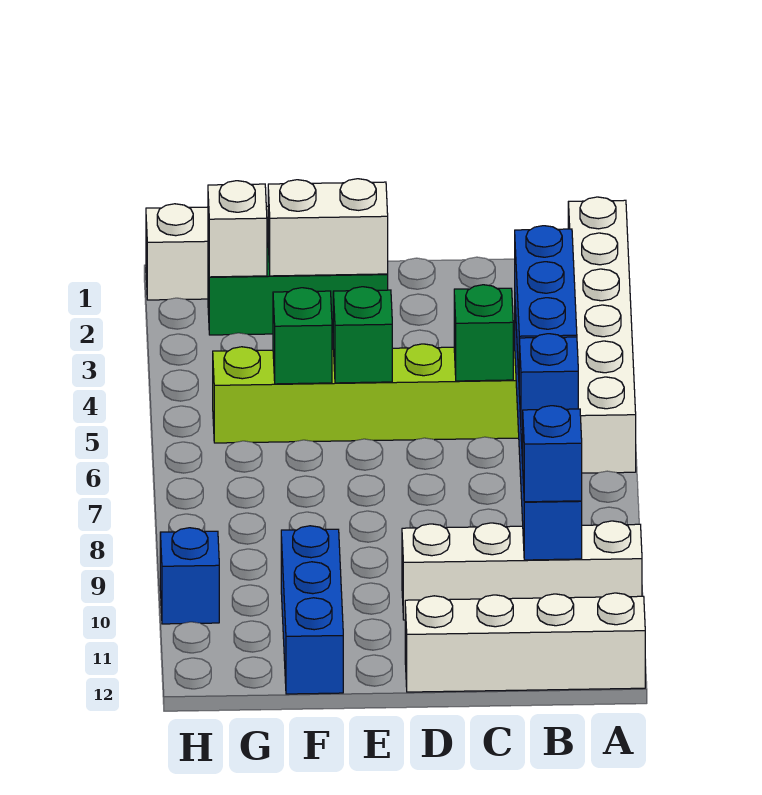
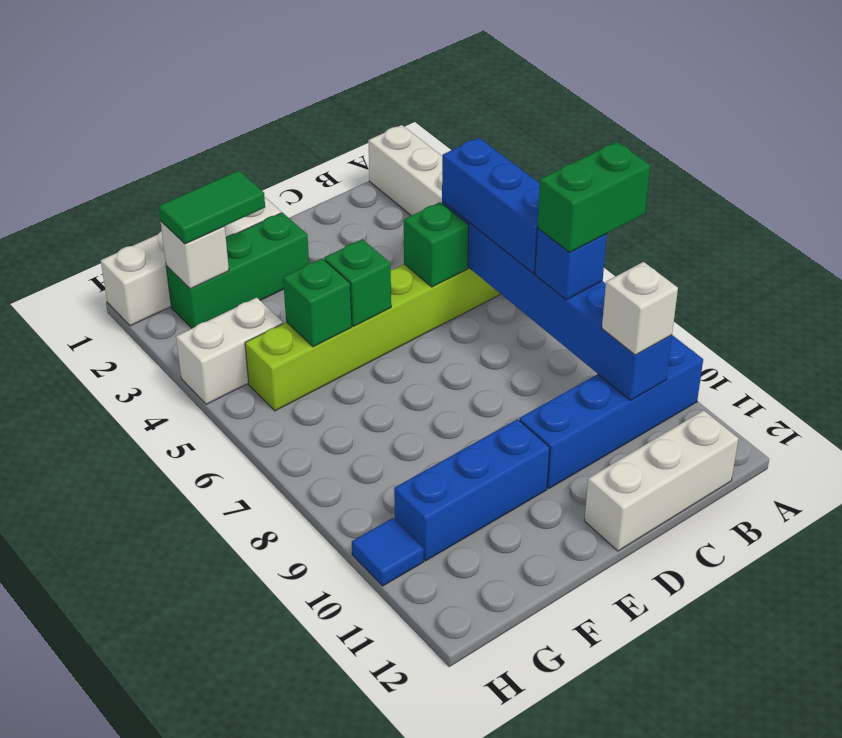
none -> green brick A8:B8 level 4
white brick A10:D10 level 1 -> blue brick A10:D10 level 1
white brick A12:D12 level 1 -> white brick B12:D12 level 1
blue brick B10 level 3 -> white brick B10 level 3
white brick E2:F2 level 2 -> white brick G4:H4 level 1
none -> green tile F2:G2 level 3
blue brick F10:F12 level 1 -> blue brick E10:G10 level 1
blue brick H10 level 1 -> blue tile H10 level 1

